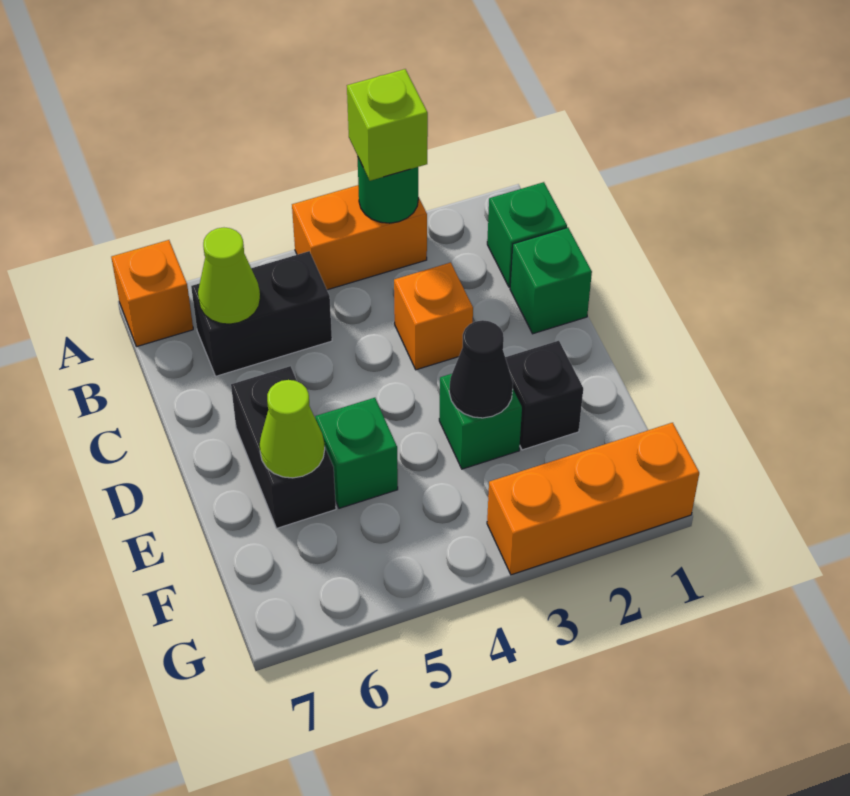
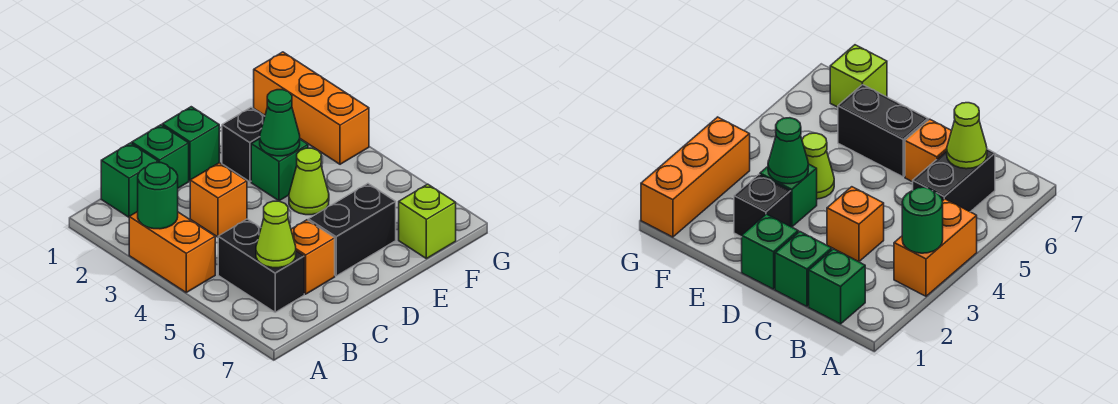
lime brick A3 level 3 -> lime brick F7 level 1
orange brick A7 level 1 -> orange brick C6 level 1
black cone E3 level 2 -> green cone E3 level 2
green brick E5 level 1 -> green brick D1 level 1
lime cone E6 level 2 -> lime cone E4 level 1

